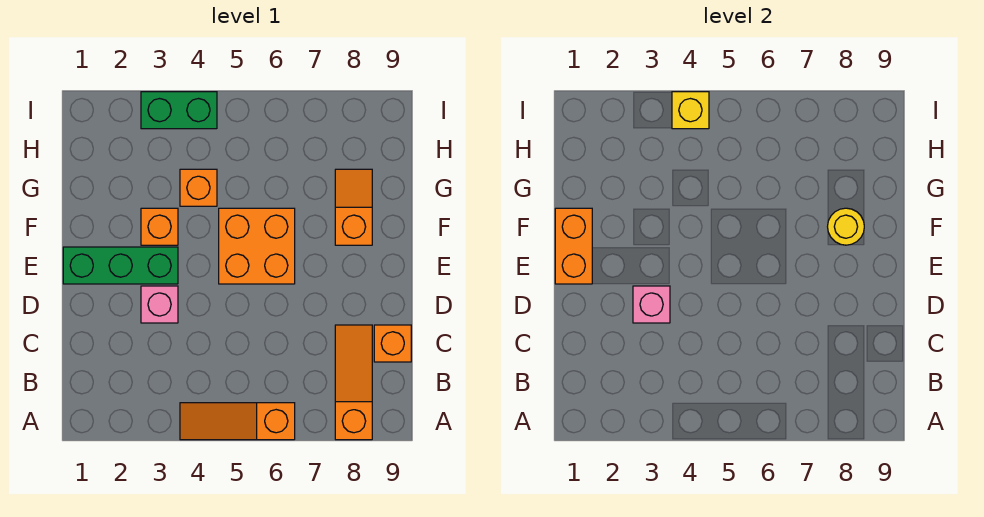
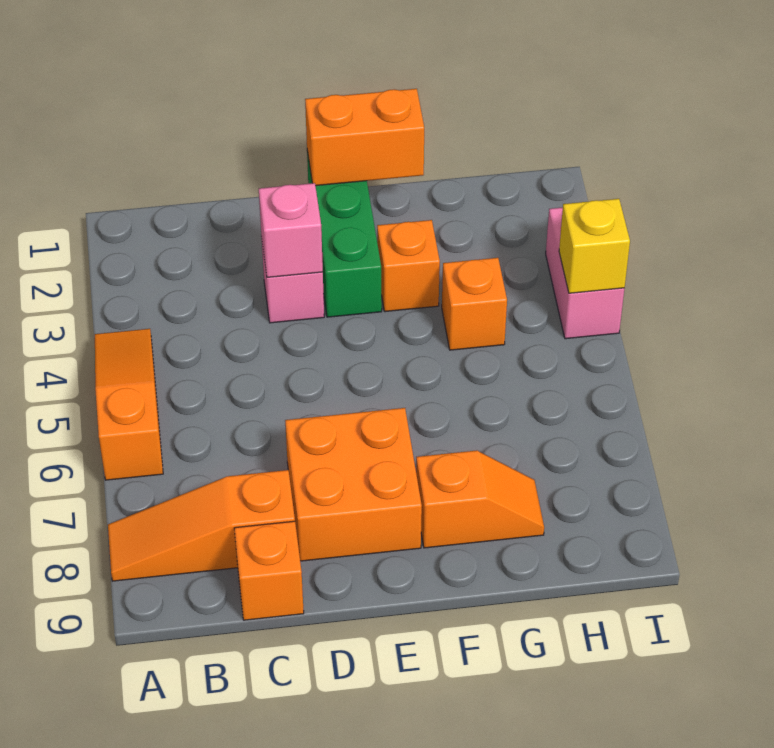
orange slope A8:C8 level 1 top A -> orange slope A8:C8 level 1 top C
orange brick E5:F6 level 1 -> orange brick D7:E8 level 1
yellow round brick F8 level 2 -> none
green brick I3:I4 level 1 -> pink brick I3:I4 level 1

